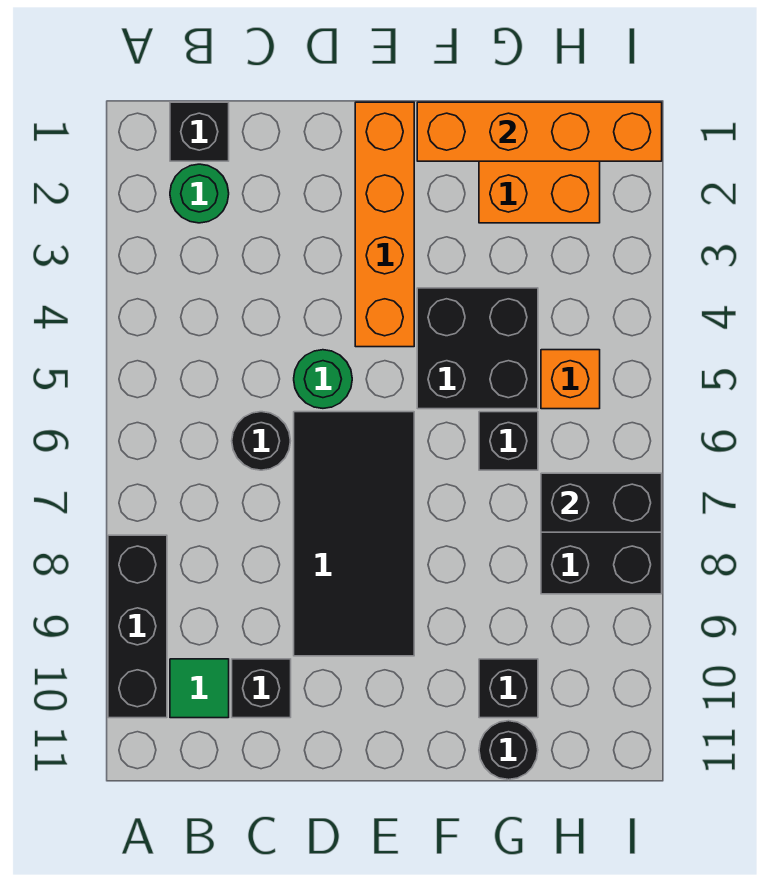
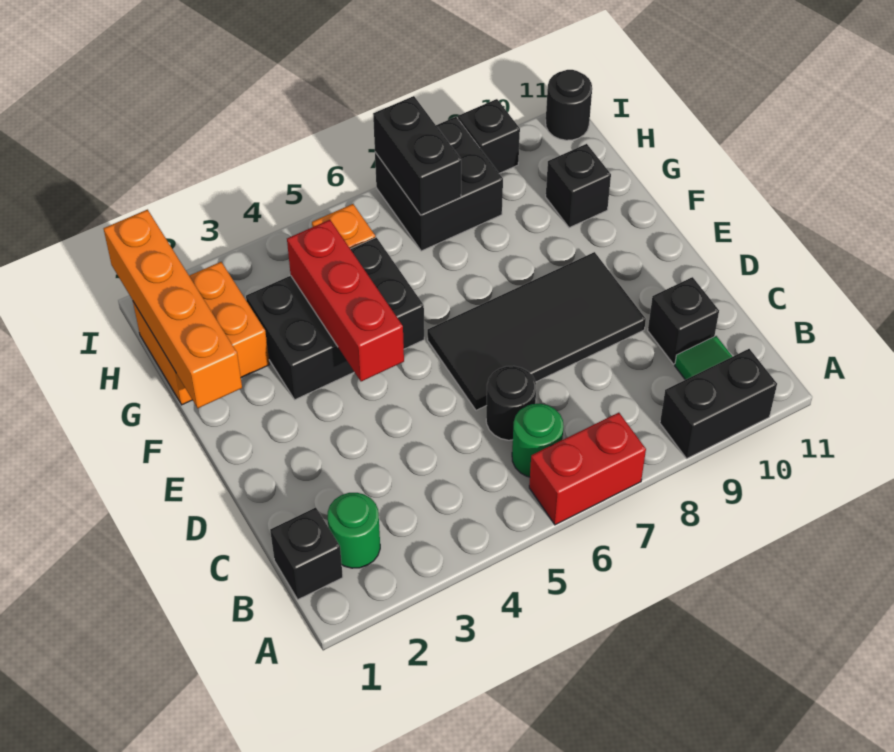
none -> red brick A6:A7 level 1
black brick A8:A10 level 1 -> black brick A9:A10 level 1
green round brick D5 level 1 -> green round brick B6 level 1
orange brick E1:E4 level 1 -> none
none -> red brick E4:G4 level 2
black brick F4:G5 level 1 -> black brick F3:G5 level 1
black brick G6 level 1 -> black brick I9 level 1
black round brick G11 level 1 -> black round brick I11 level 1

